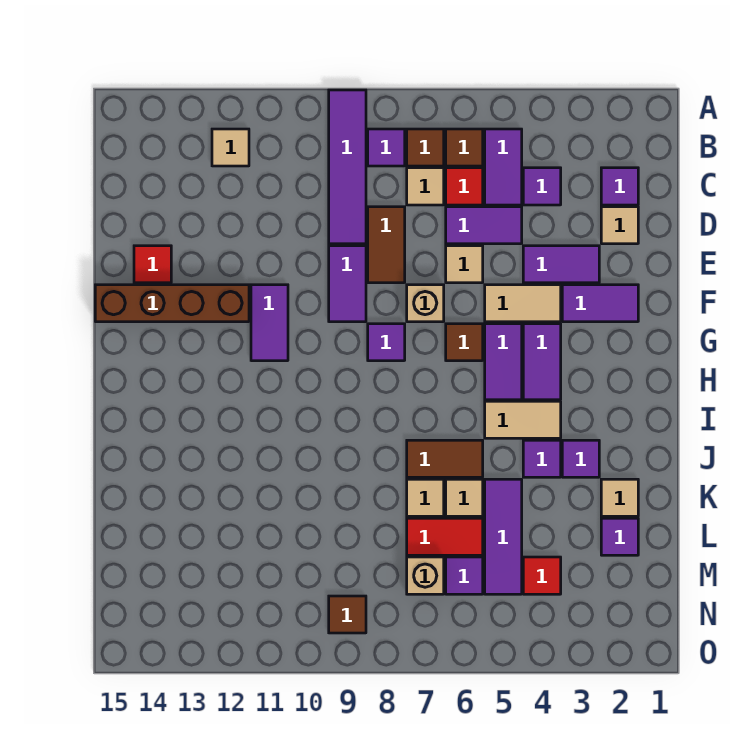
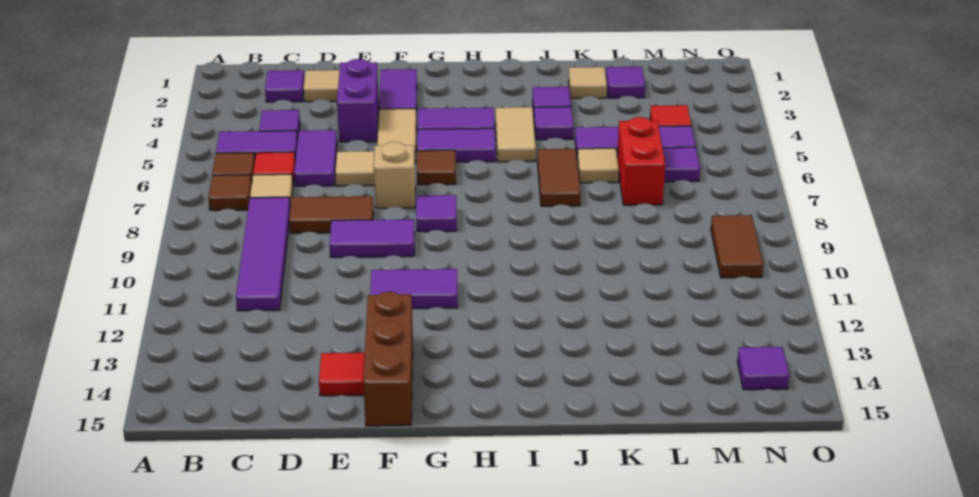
purple tile A9:D9 level 1 -> purple tile C8:C11 level 1
purple tile B8 level 1 -> purple tile N14 level 1
tan tile B12 level 1 -> none
purple tile E3:E4 level 1 -> purple brick E3:E4 level 1
brown brick F12:F15 level 1 -> brown brick F13:F15 level 1
tan tile K7 level 1 -> none
red tile L6:L7 level 1 -> red brick L6:L7 level 1
tan brick M7 level 1 -> none
brown tile N9 level 1 -> brown tile N9:N10 level 1

